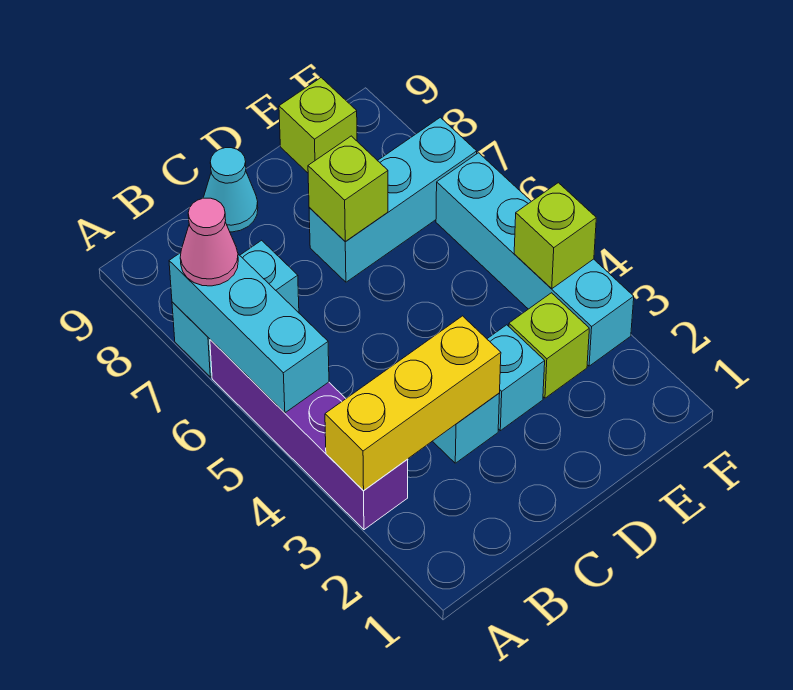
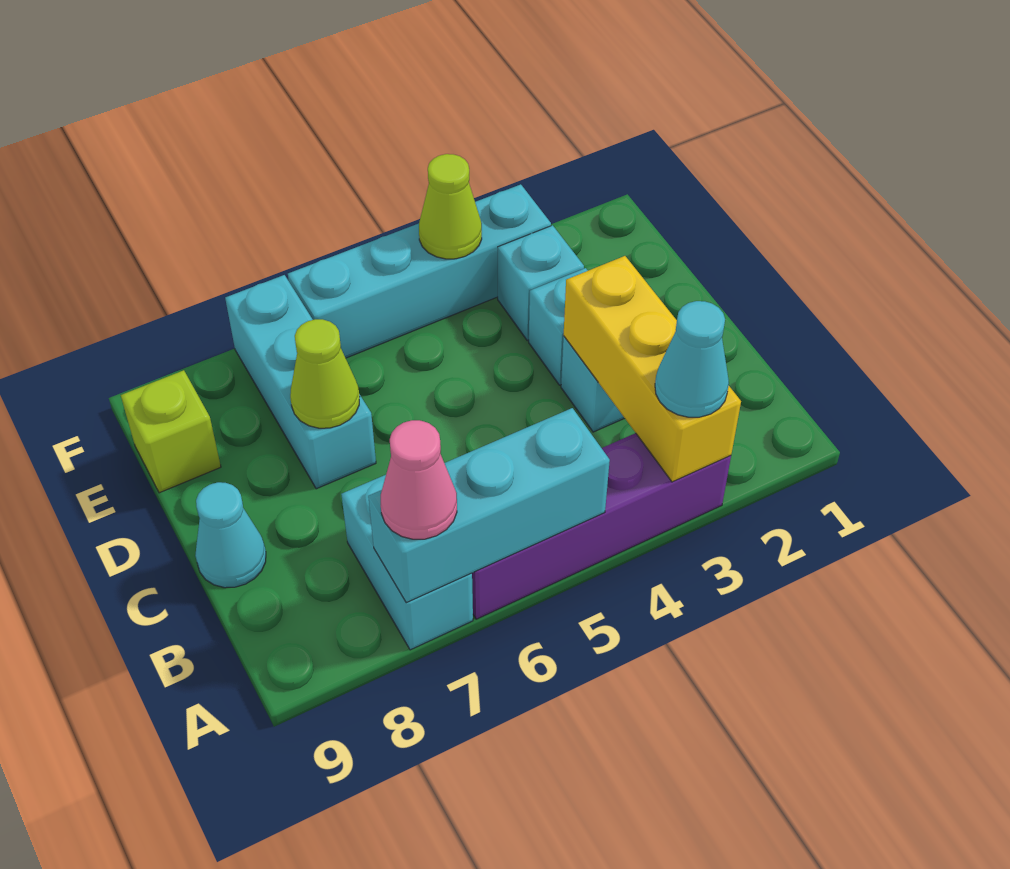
none -> cyan cone A3 level 3
lime brick D7 level 2 -> lime cone D7 level 2
lime brick E3 level 1 -> cyan brick E3 level 1
lime brick F4 level 2 -> lime cone F4 level 2

